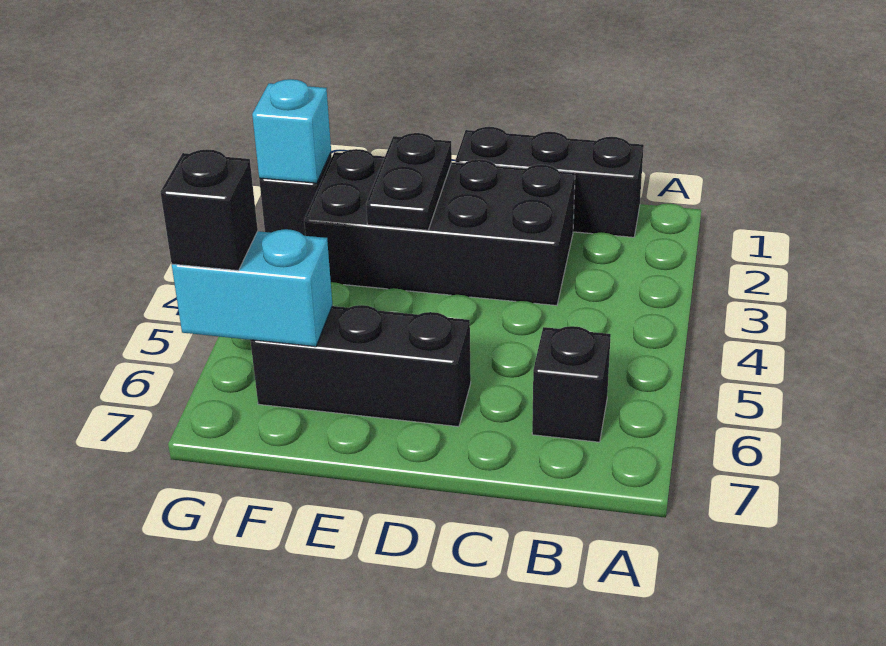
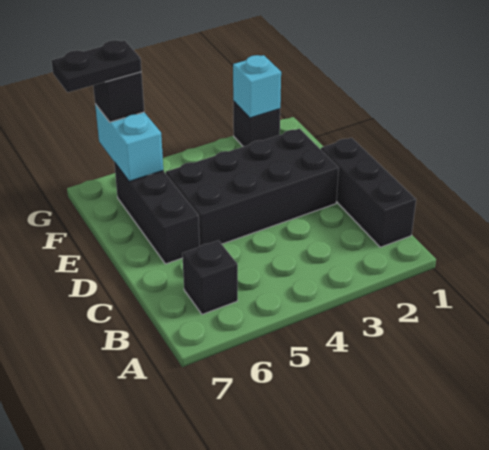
black brick C2:F3 level 1 -> black brick D2:E5 level 1
black plate E2:E3 level 2 -> black plate G6:G7 level 4

